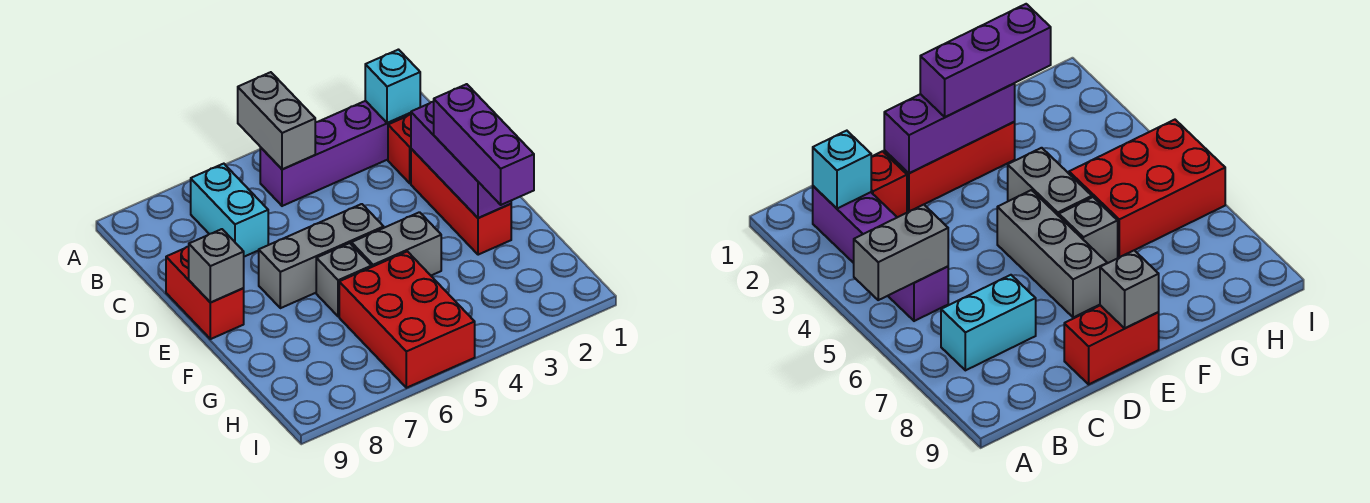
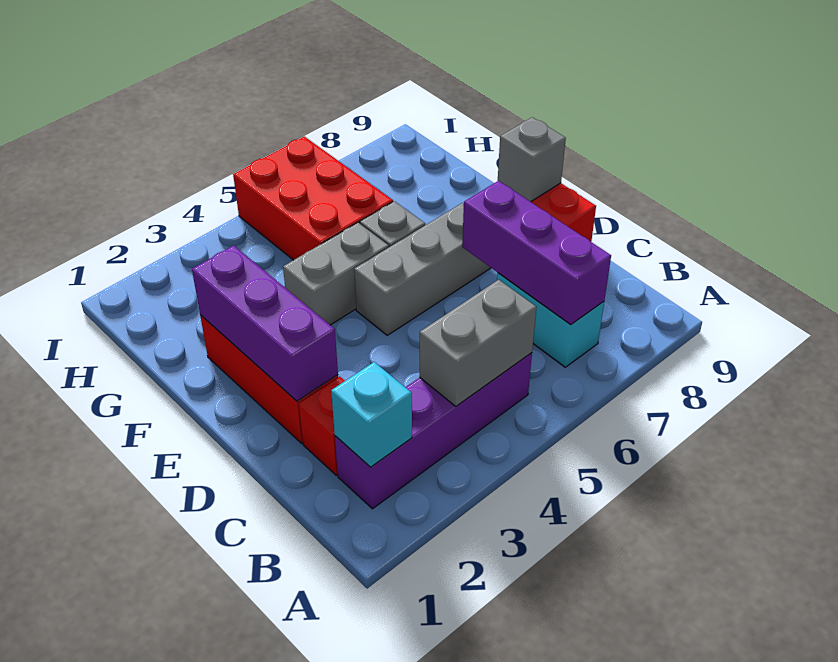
grey brick A5:B5 level 2 -> grey brick B4:B5 level 2
purple brick E2:G2 level 3 -> purple brick B7:D7 level 2

